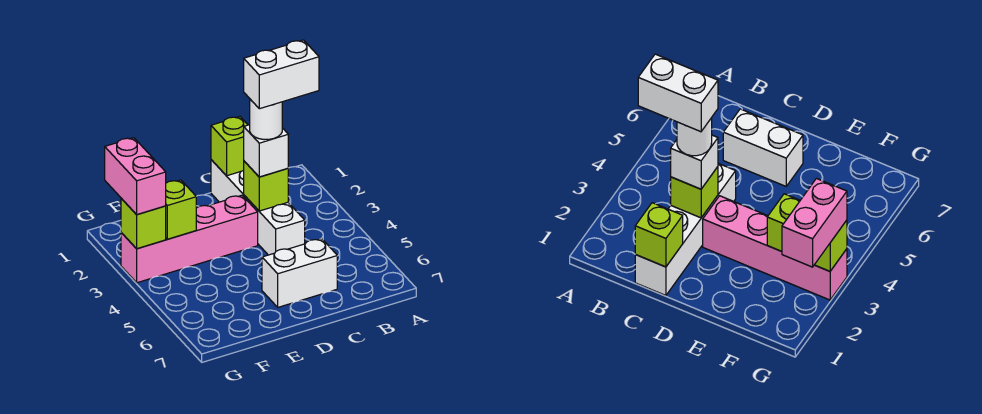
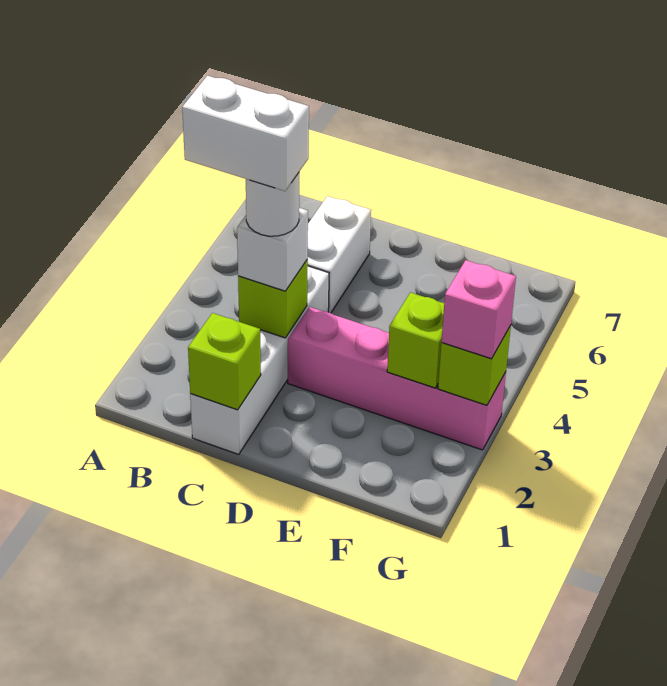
white brick C6:D6 level 1 -> white brick C5:C6 level 1
pink brick G2:G3 level 3 -> pink brick G3 level 3

